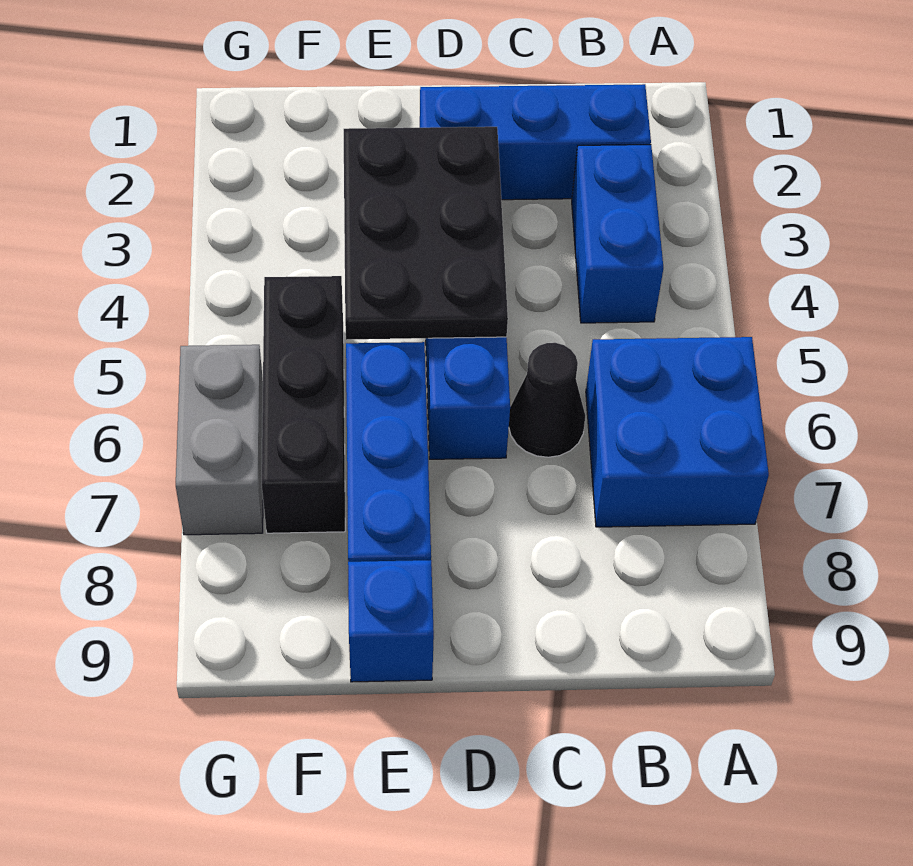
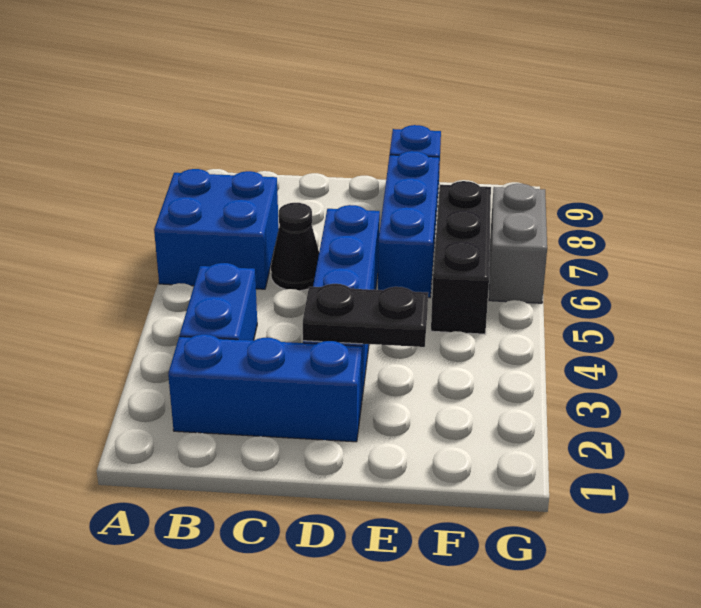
black plate D3:E5 level 2 -> black plate D3:E3 level 2

